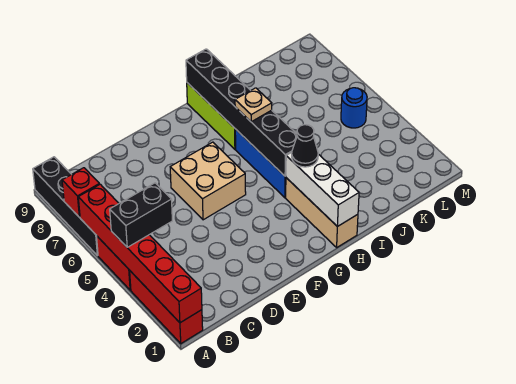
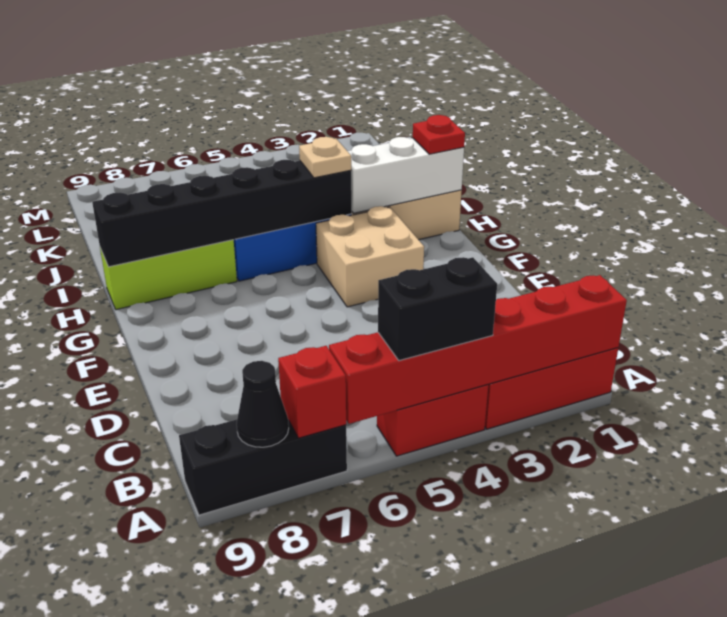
black brick A4:B4 level 3 -> black brick A4:A5 level 3
black brick A6:A9 level 1 -> black brick A7:A9 level 1
tan brick E5:F6 level 1 -> tan brick F3:G4 level 1
none -> red plate H1 level 3
black cone H3 level 3 -> black cone A8 level 2
tan plate H6 level 3 -> tan plate H4 level 3
blue round brick L5 level 1 -> none

